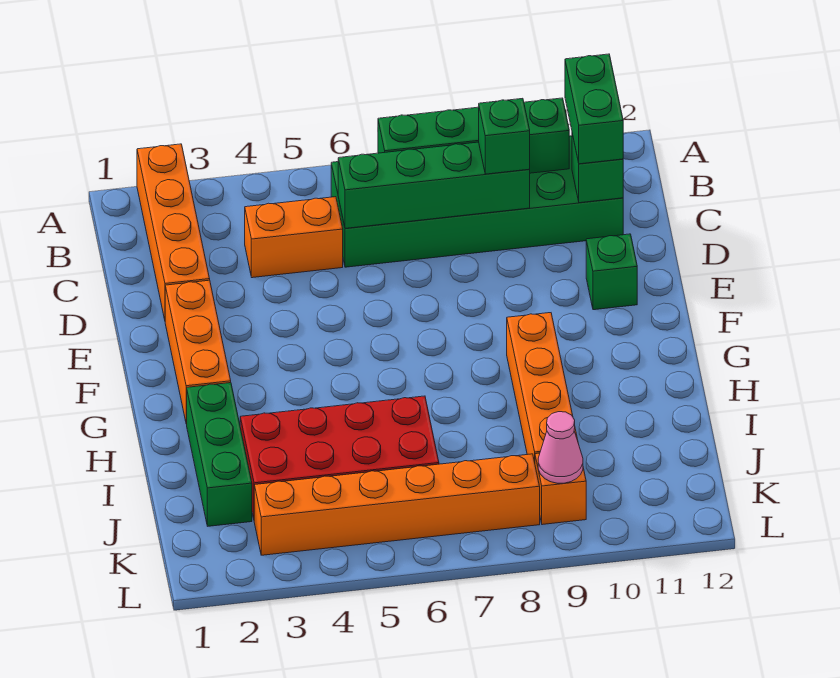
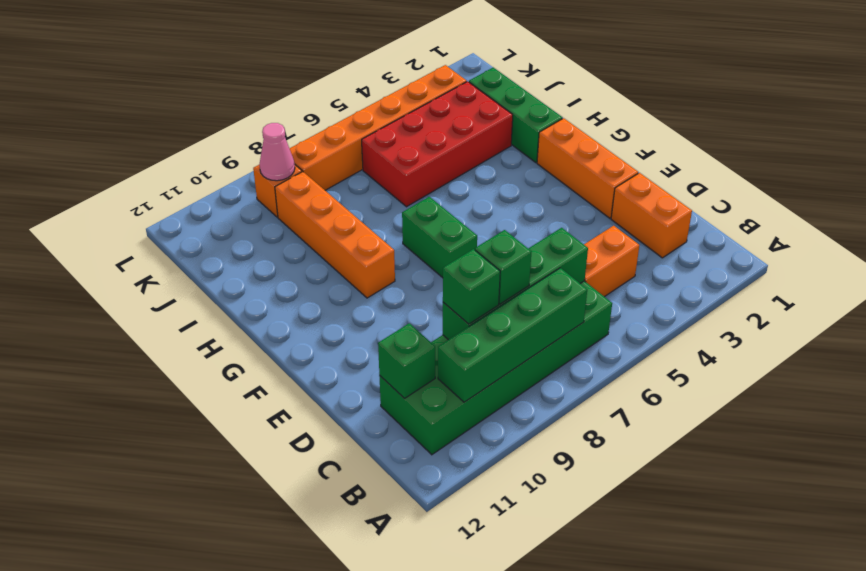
orange brick A2:D2 level 1 -> orange brick C2:D2 level 1
green brick B11:C11 level 3 -> green brick F7:G7 level 1
green brick E11 level 1 -> green brick C8 level 3

